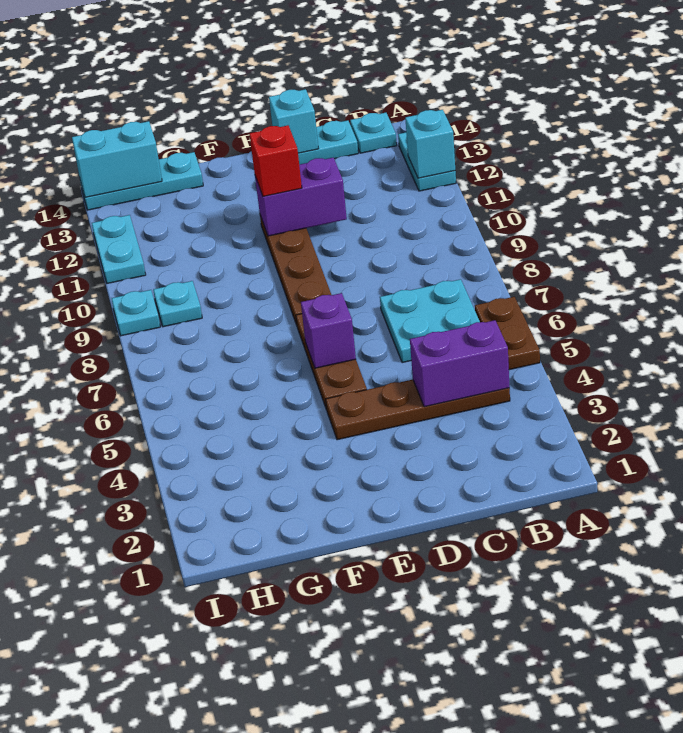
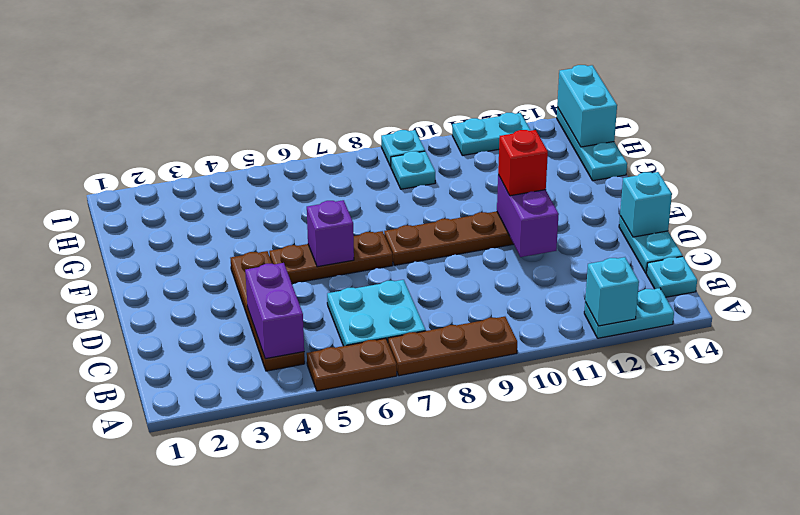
none -> brown plate A7:A9 level 1

